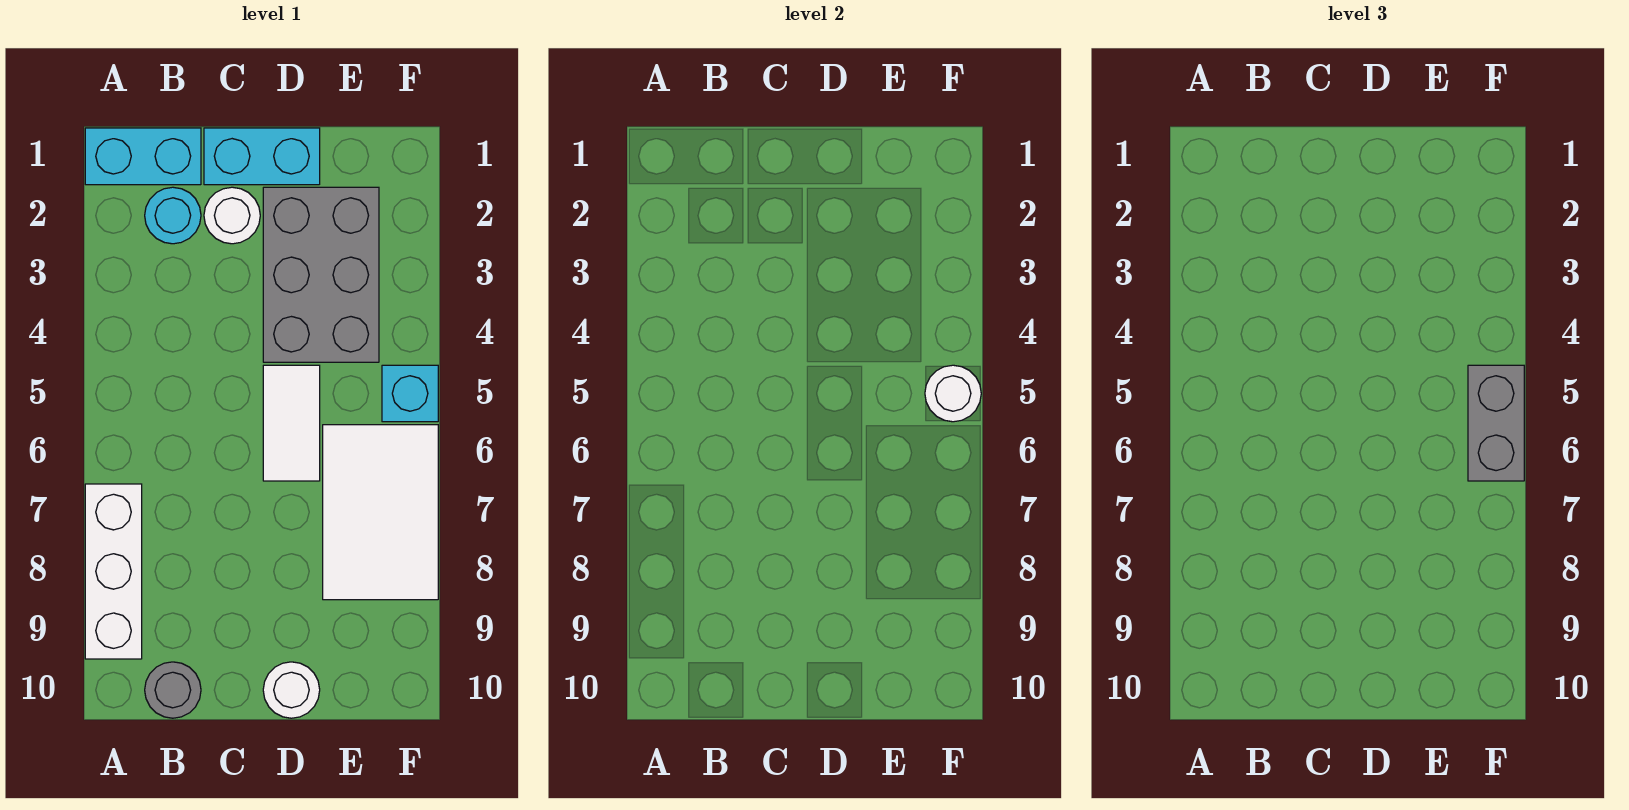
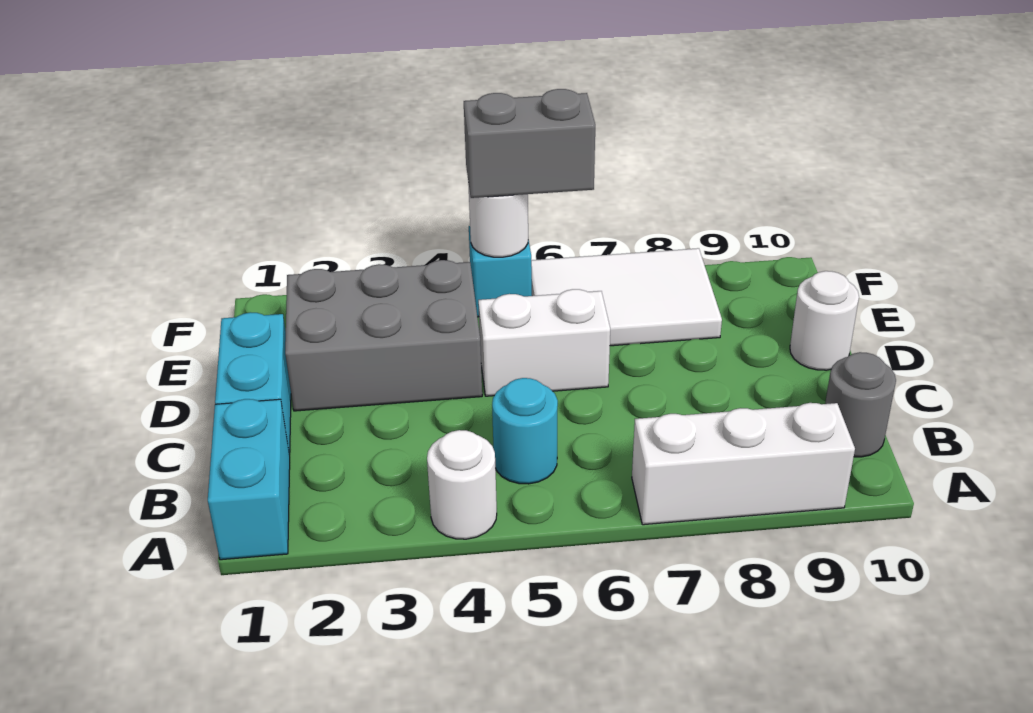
cyan round brick B2 level 1 -> cyan round brick B5 level 1
white round brick C2 level 1 -> white round brick A4 level 1
white tile D5:D6 level 1 -> white brick D5:D6 level 1

